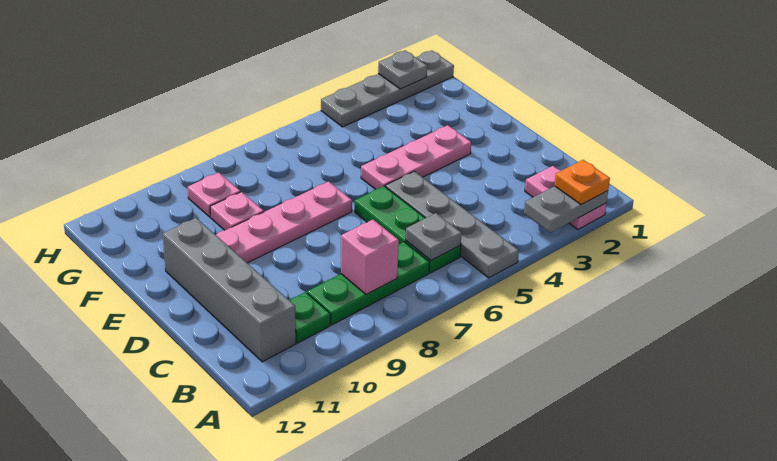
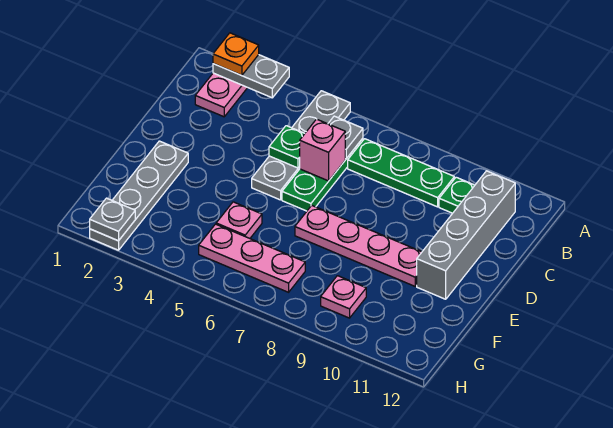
pink brick B8 level 2 -> pink brick C6 level 2
none -> green plate C5 level 2
pink plate E3:E5 level 1 -> pink plate G5:G7 level 1
pink plate F9 level 1 -> pink plate F5 level 1
grey plate H1:H4 level 1 -> grey plate E2:H2 level 1

